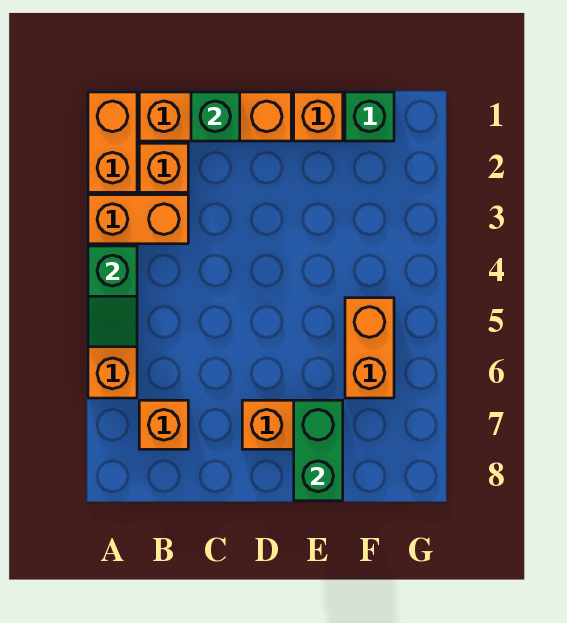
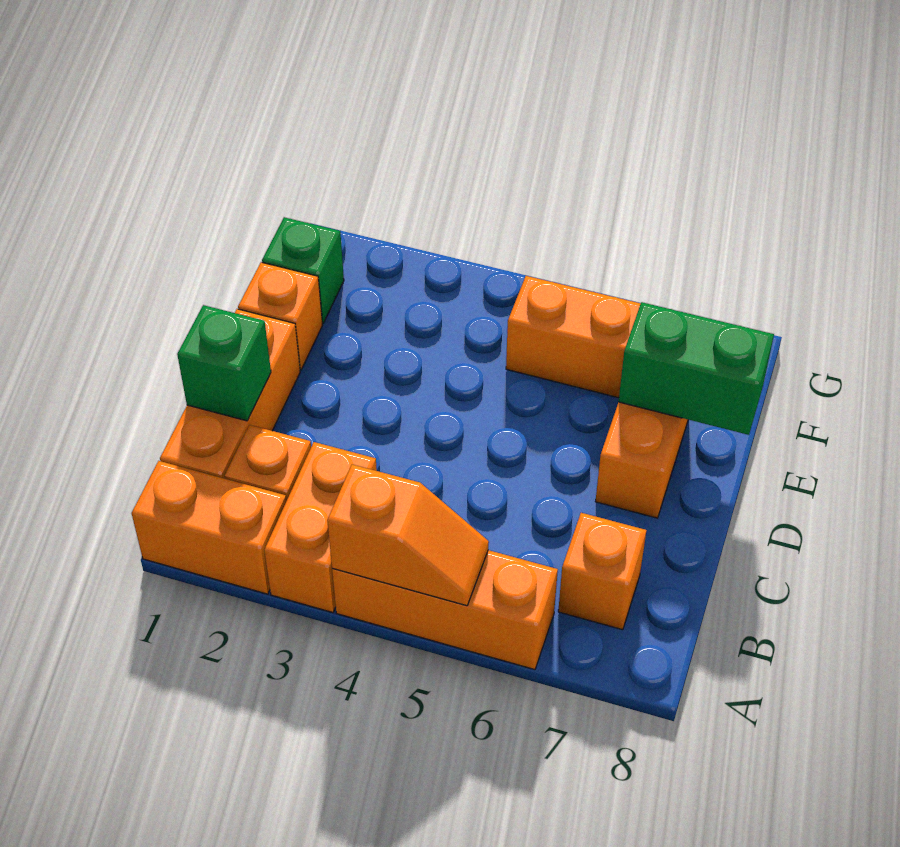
green slope A4:A5 level 2 top 4 -> orange slope A4:A5 level 2 top 4

